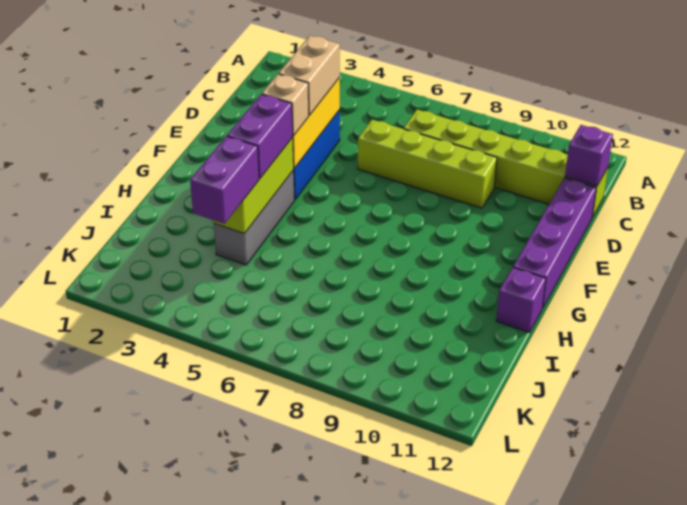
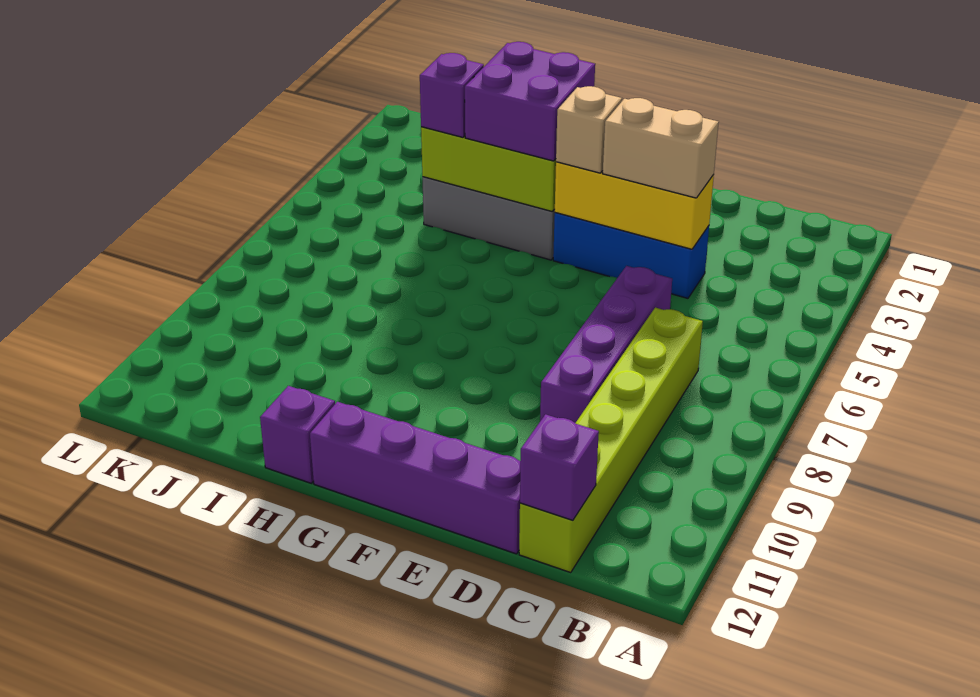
lime brick D6:D9 level 1 -> purple brick D6:D9 level 1
purple brick G4:H4 level 3 -> purple brick G3:H4 level 3
purple brick I4:J4 level 3 -> purple brick I4 level 3

